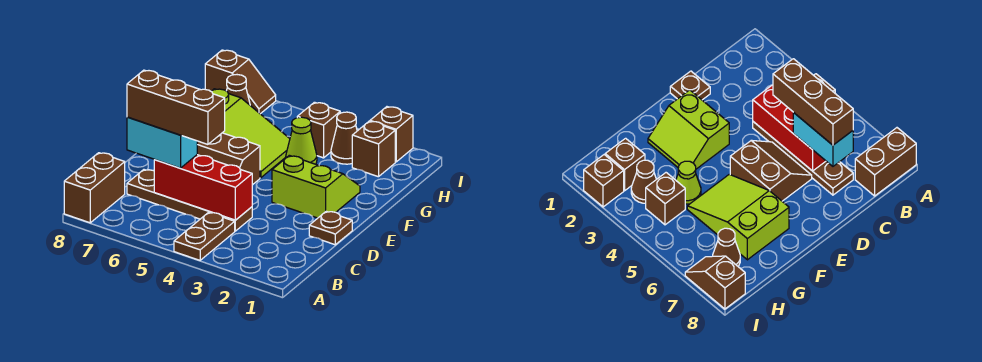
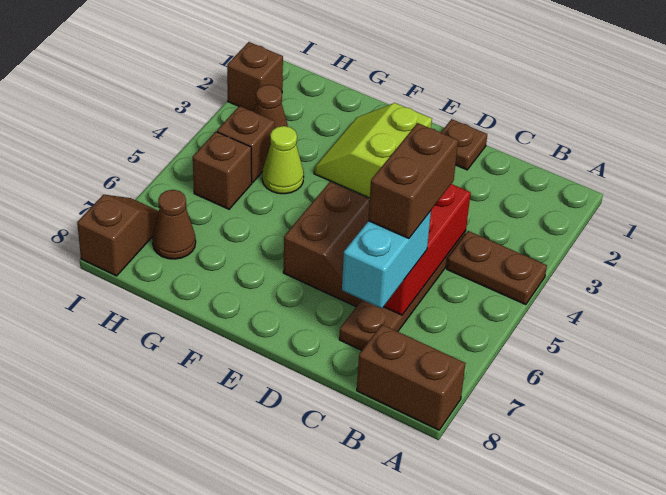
brown brick C5:C7 level 4 -> brown brick C5:C6 level 4
lime slope F5:G7 level 1 top 7 -> none
brown brick H2 level 1 -> brown brick H5 level 1

